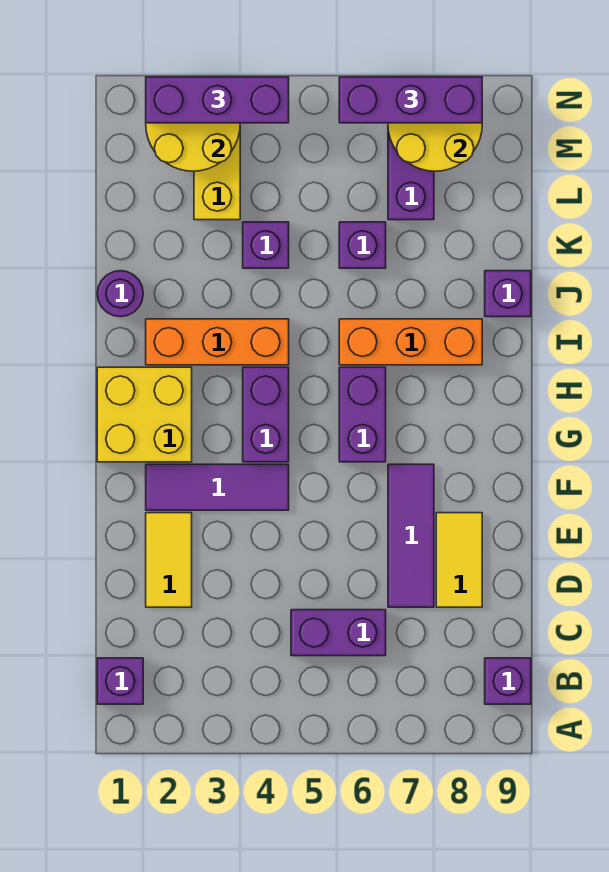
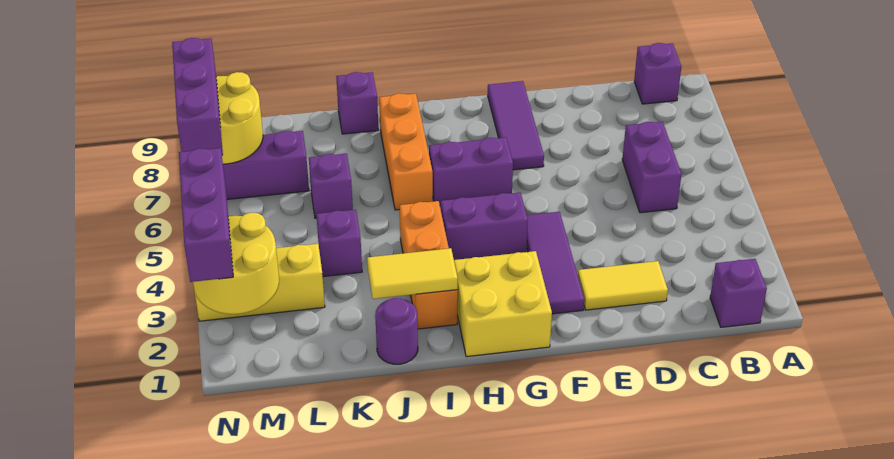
purple tile D7:F7 level 1 -> purple tile F7:F9 level 1
yellow tile D8:E8 level 1 -> yellow tile I2:J2 level 2

